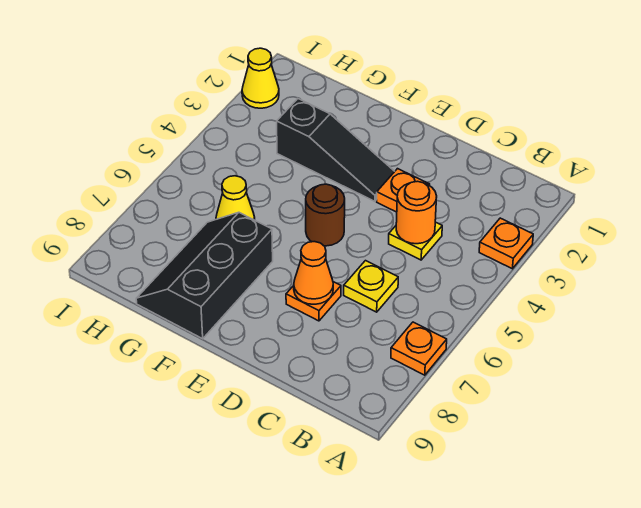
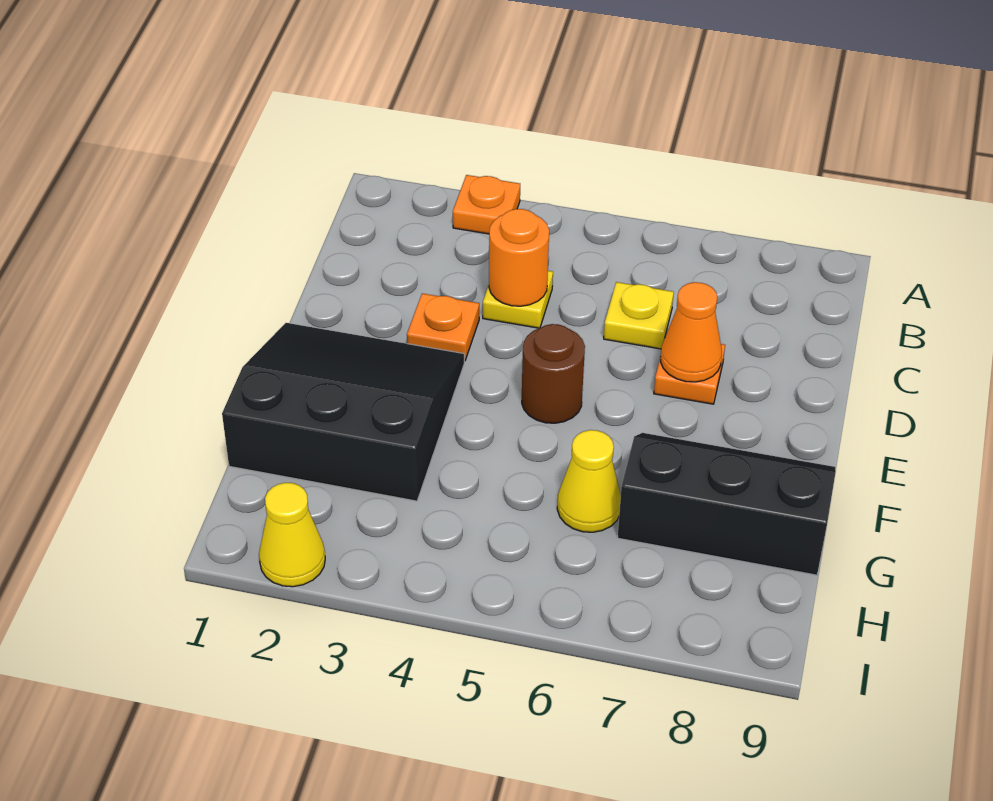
orange plate A7 level 1 -> none
black slope E3:G3 level 1 top G -> black slope E1:G3 level 1 top G
black slope F7:G9 level 1 top F -> black slope F7:G9 level 1 top G

